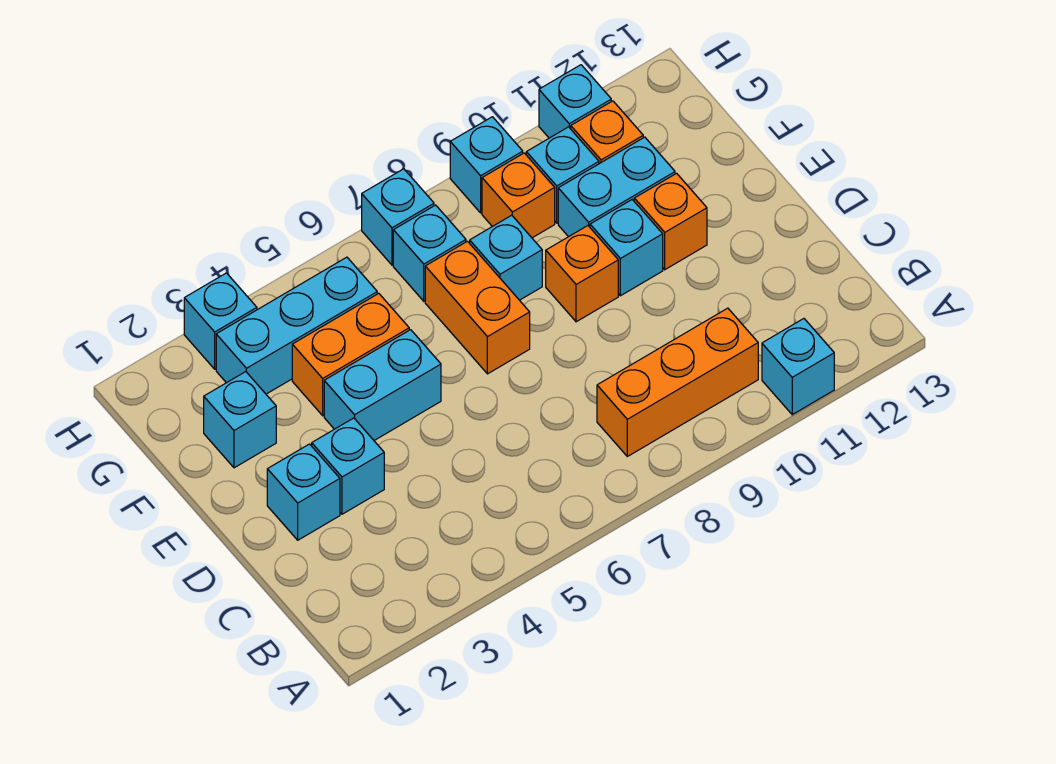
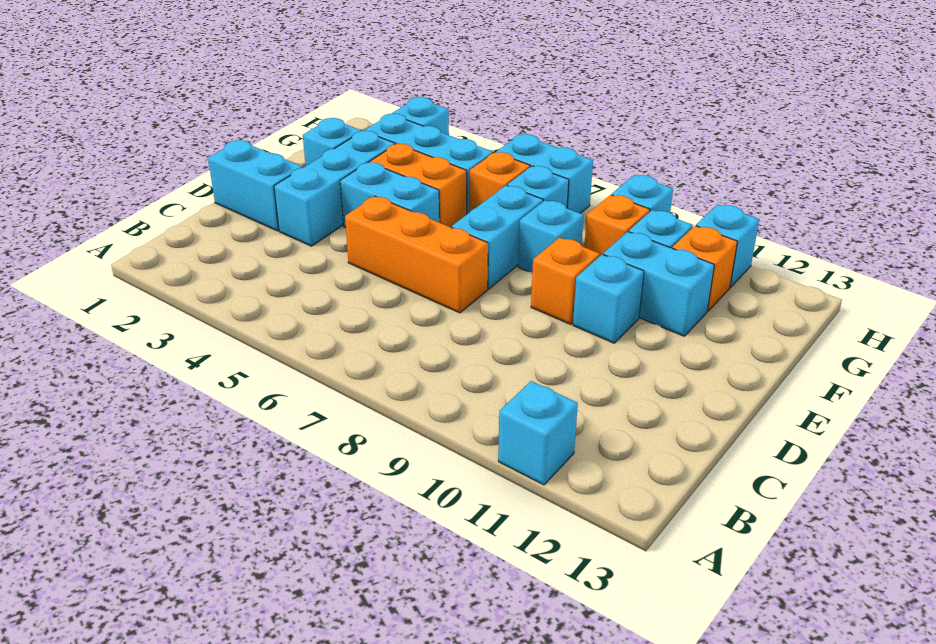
orange brick B8:B10 level 1 -> orange brick D5:D7 level 1
cyan brick D2 level 1 -> cyan brick D1:D2 level 1
cyan brick D3 level 1 -> cyan brick D3:F3 level 1
orange brick E7:F7 level 1 -> cyan brick E7:F7 level 1
orange brick E11 level 1 -> orange brick G6 level 1
cyan brick H7 level 1 -> cyan brick H6:H7 level 1

